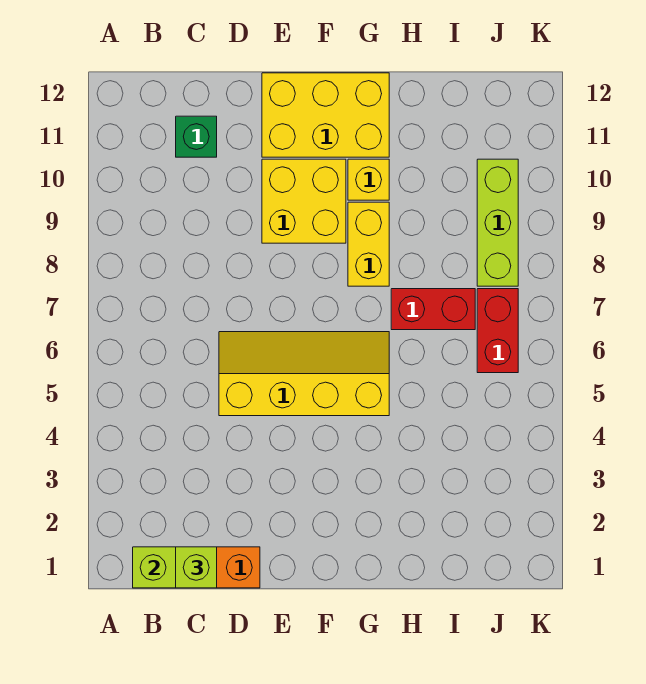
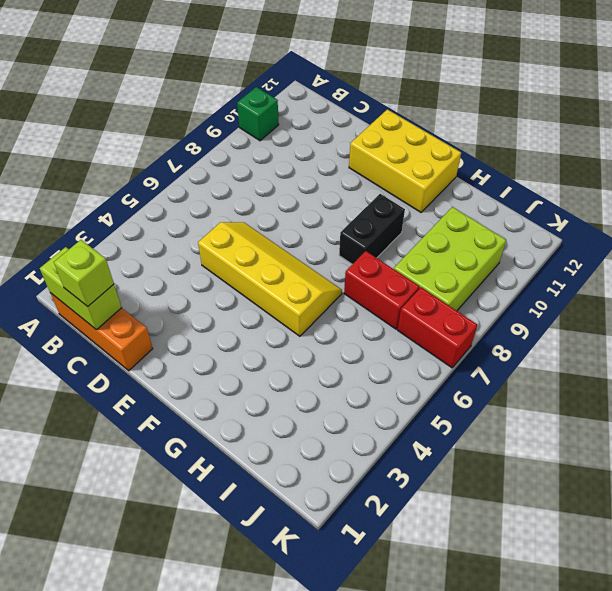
green brick C11 level 1 -> green brick A10 level 1
yellow brick E9:F10 level 1 -> none
yellow brick G8:G9 level 1 -> black brick G8:G9 level 1
yellow brick G10 level 1 -> none
red brick J6:J7 level 1 -> red brick J7:K7 level 1
lime brick J8:J10 level 1 -> lime brick I8:J10 level 1

